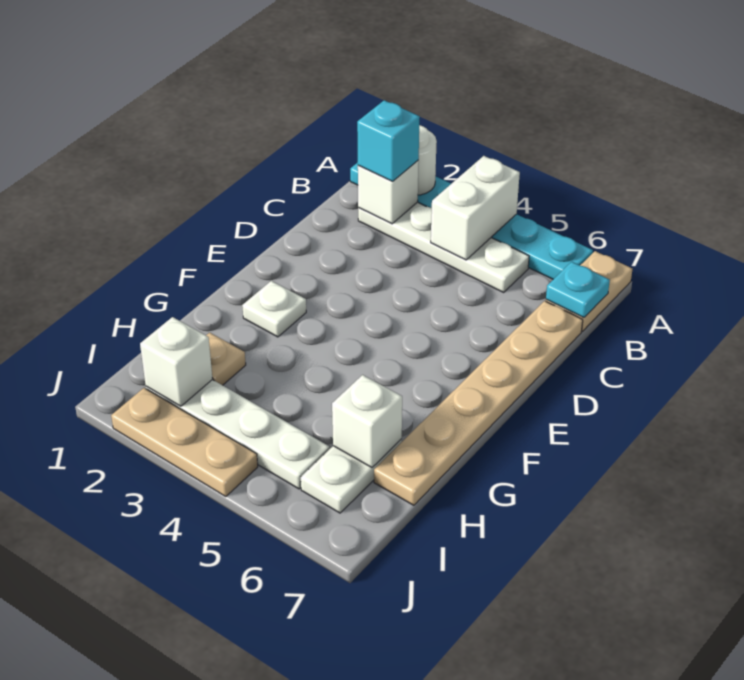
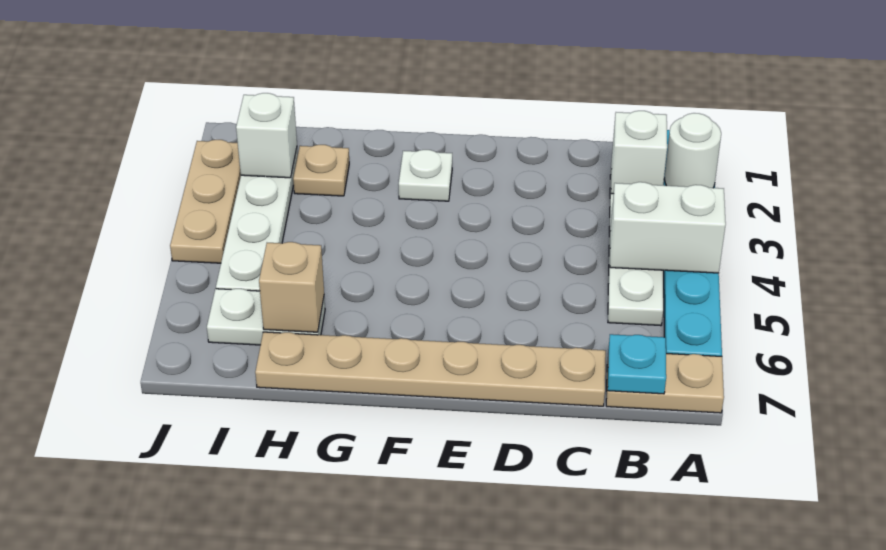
cyan brick B2 level 3 -> none
white brick H6 level 2 -> tan brick H6 level 2

